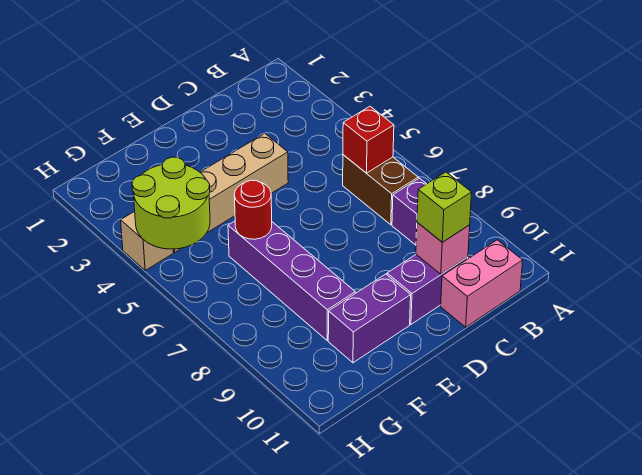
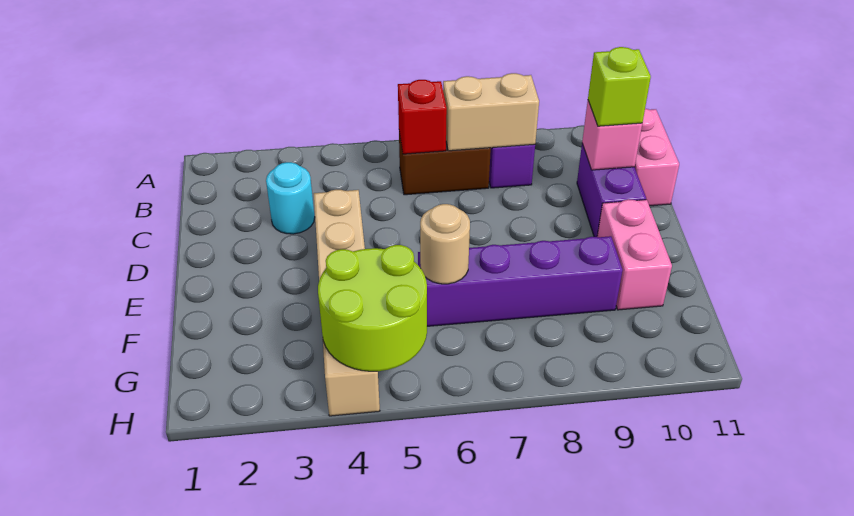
none -> tan brick B7:B8 level 2
none -> cyan round brick C3 level 1
purple brick E10:F10 level 1 -> pink brick E10:F10 level 1
red round brick F6 level 2 -> tan round brick F6 level 2

